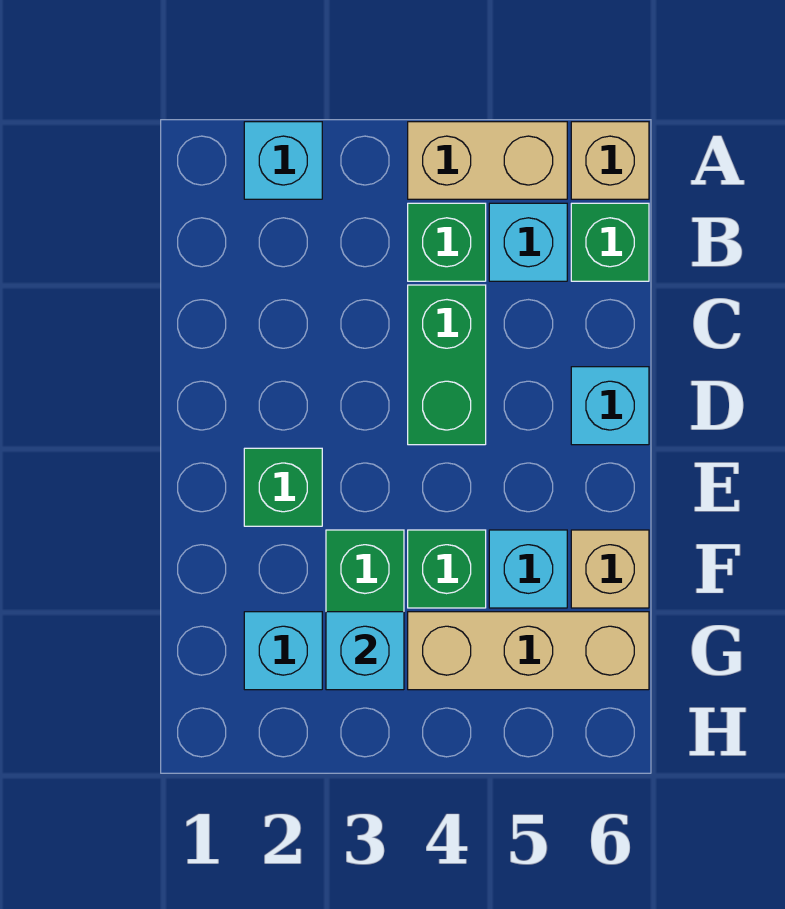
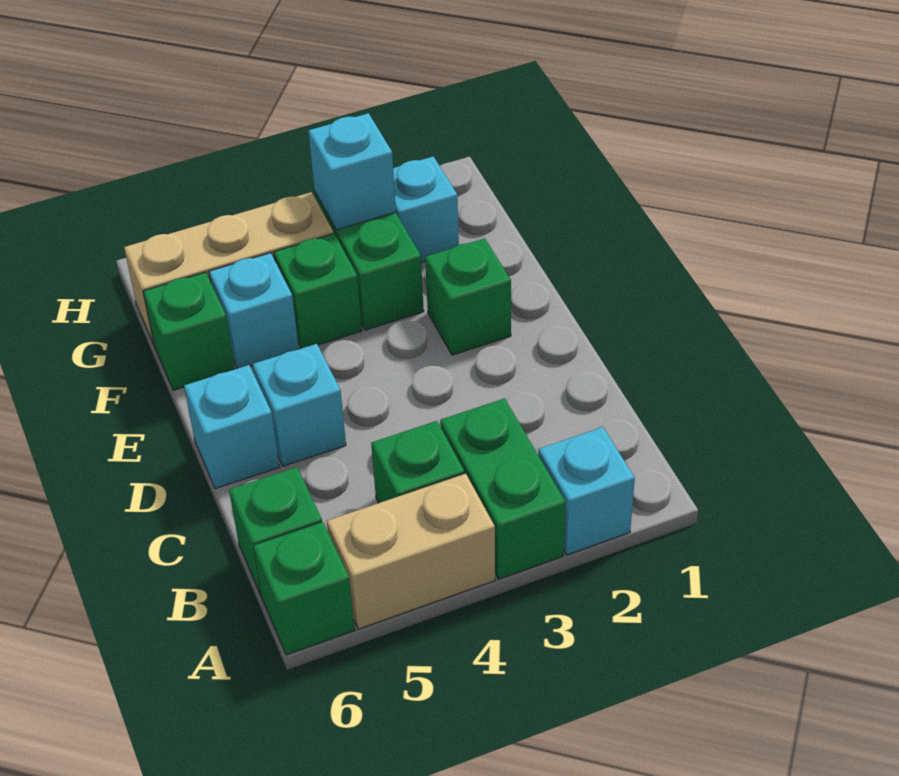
tan brick A6 level 1 -> green brick A6 level 1
cyan brick B5 level 1 -> cyan brick D5 level 1
green brick C4:D4 level 1 -> green brick A3:B3 level 1
tan brick F6 level 1 -> green brick F6 level 1

